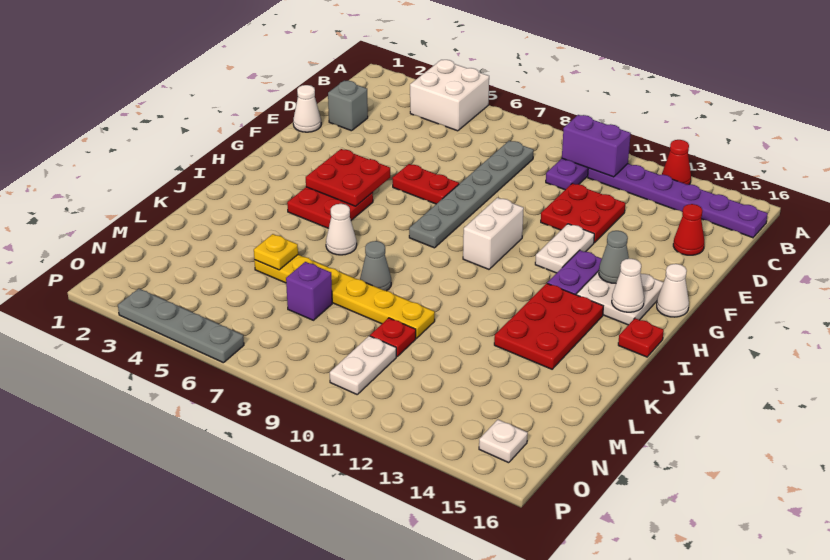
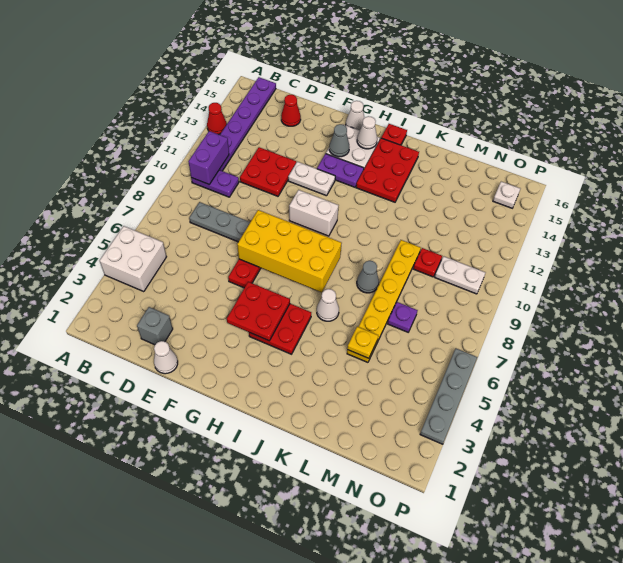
none -> yellow brick F7:I8 level 2
red plate I13:K14 level 1 -> red plate I13:J15 level 1
purple brick M7 level 1 -> purple plate M7 level 1

